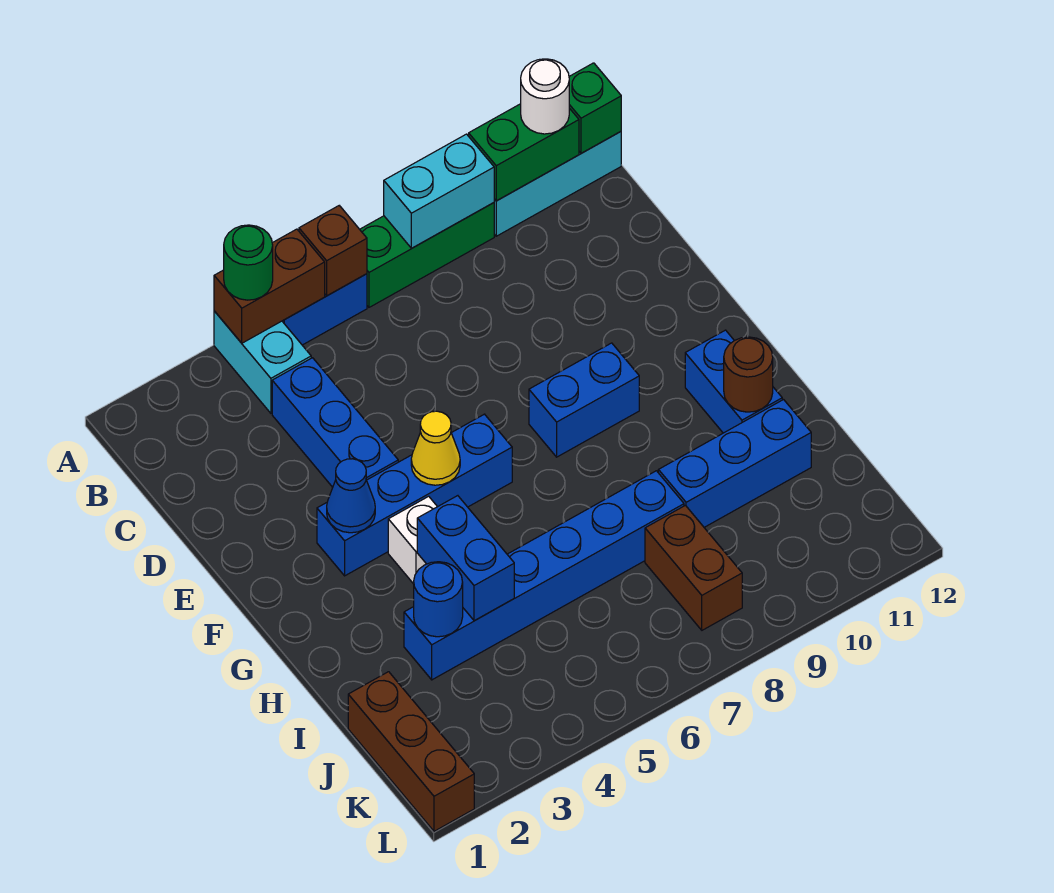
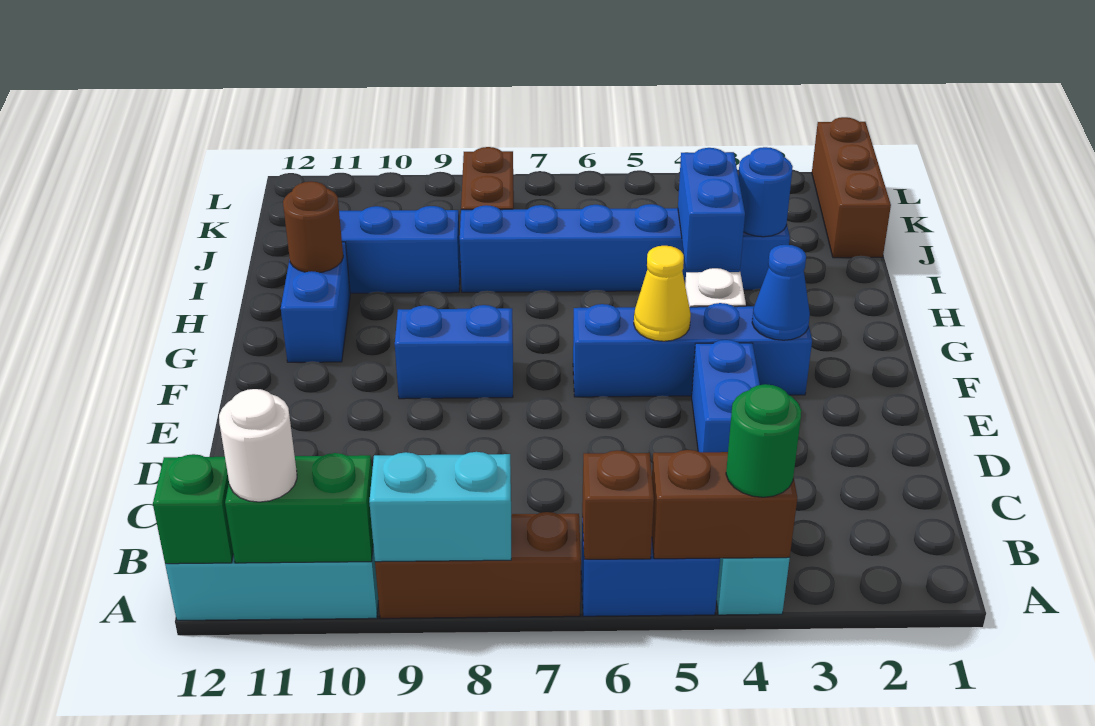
green brick A7:A9 level 1 -> brown brick A7:A9 level 1
blue brick C4:E4 level 1 -> blue brick D4:E4 level 1

